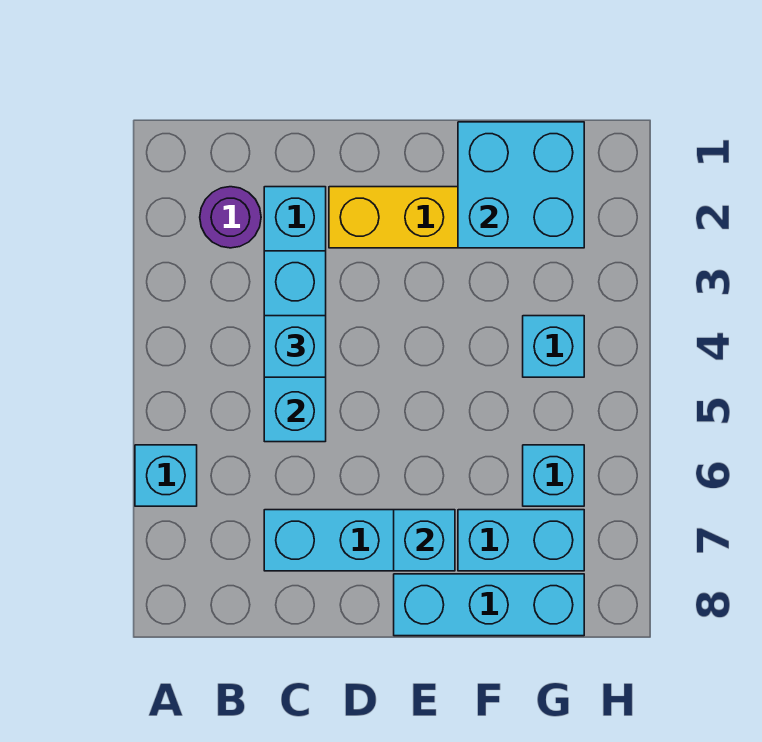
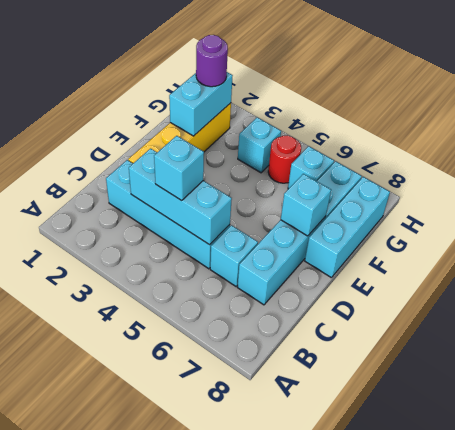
cyan brick A6 level 1 -> cyan brick C6 level 1
purple round brick B2 level 1 -> purple round brick G2 level 3
cyan brick F1:G2 level 2 -> cyan brick F2:G2 level 2
none -> red round brick G5 level 1

